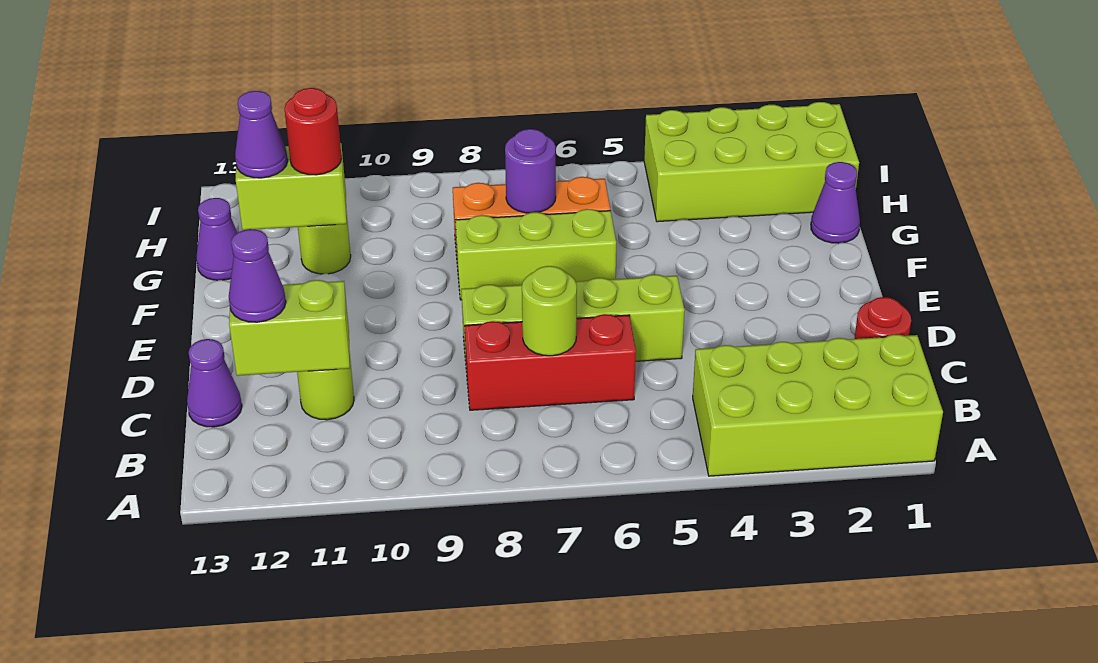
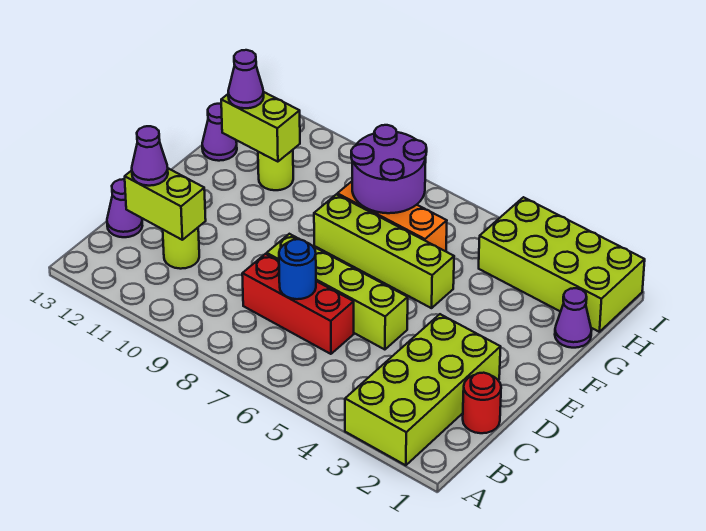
lime brick A1:B4 level 1 -> lime brick A2:D3 level 1
lime round brick C7 level 2 -> blue round brick C7 level 2
lime brick F6:F8 level 1 -> lime brick F5:F8 level 1
purple round brick G7 level 2 -> purple round brick G7:H8 level 2
red round brick G11 level 3 -> none

